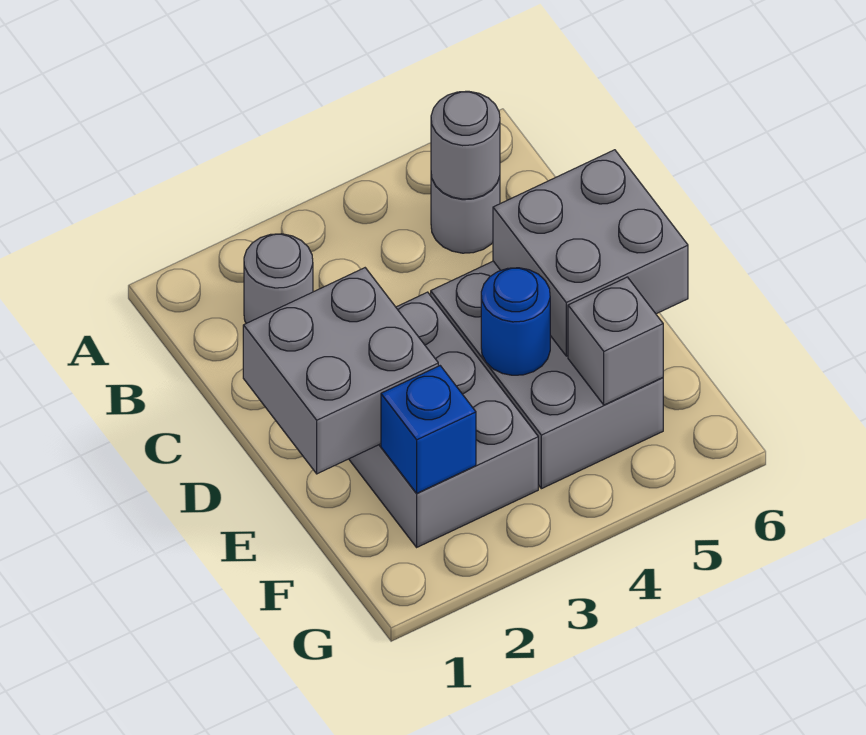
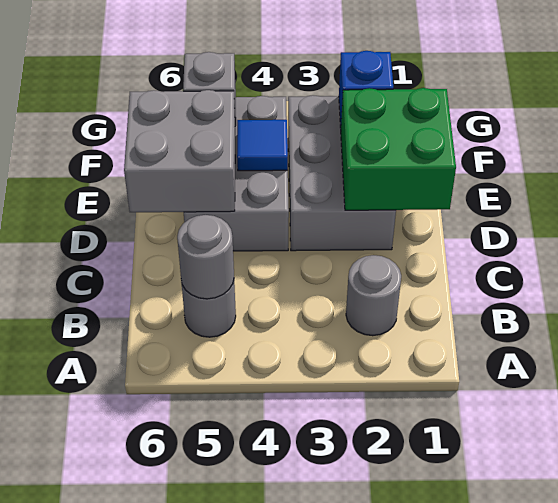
grey brick D1:E2 level 2 -> green brick D1:E2 level 2
blue round brick E4 level 2 -> blue tile E4 level 2

